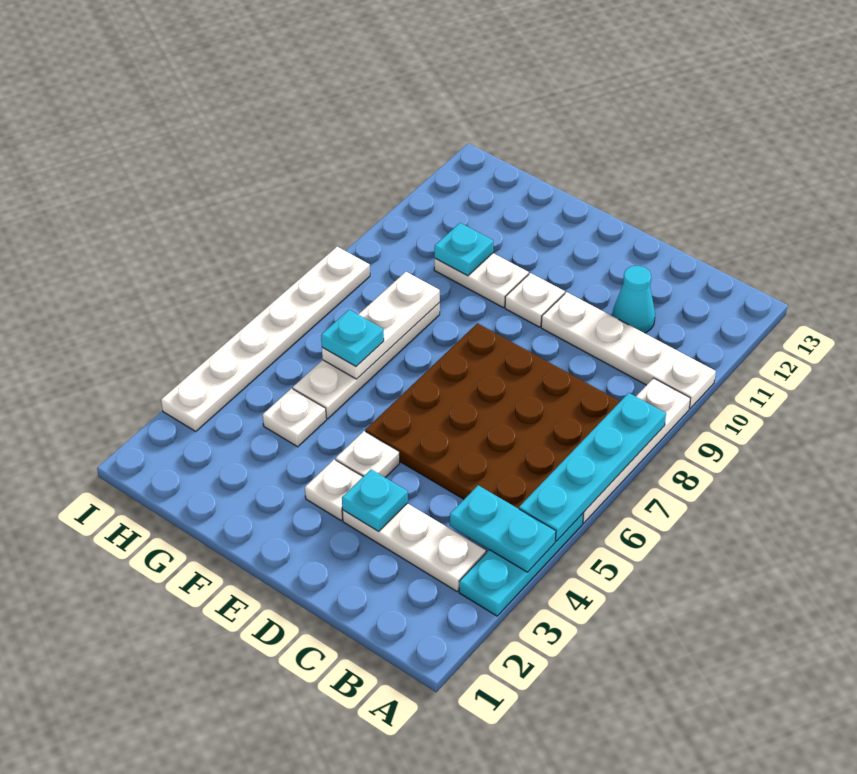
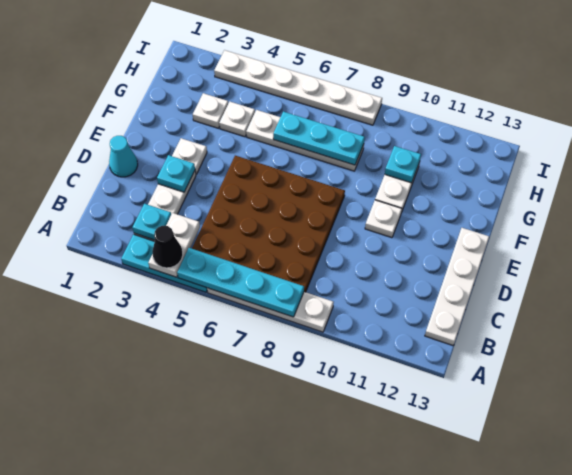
cyan plate A4:B4 level 2 -> white plate A4:B4 level 2
none -> black cone A4 level 3
white plate A10:D10 level 1 -> white plate B13:E13 level 1
cyan cone C11 level 1 -> cyan cone D1 level 1
white plate E4 level 1 -> white plate G3 level 1
white plate G6:G8 level 2 -> cyan plate G6:G8 level 2
cyan plate G6 level 3 -> cyan plate B3 level 2

